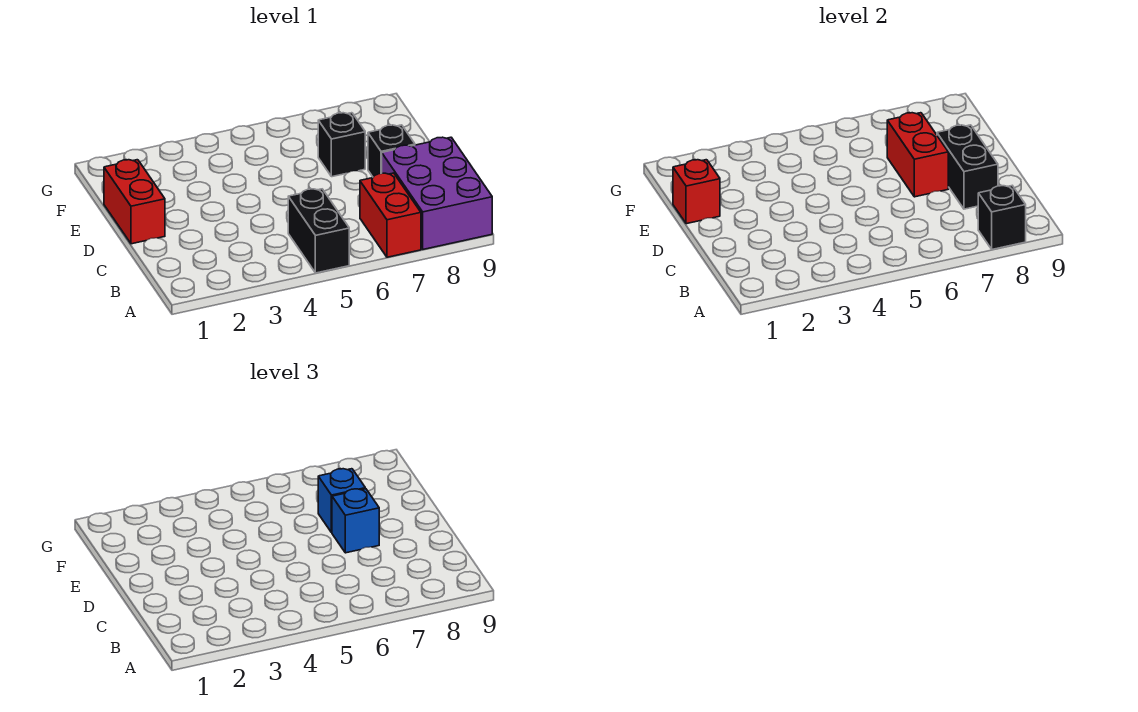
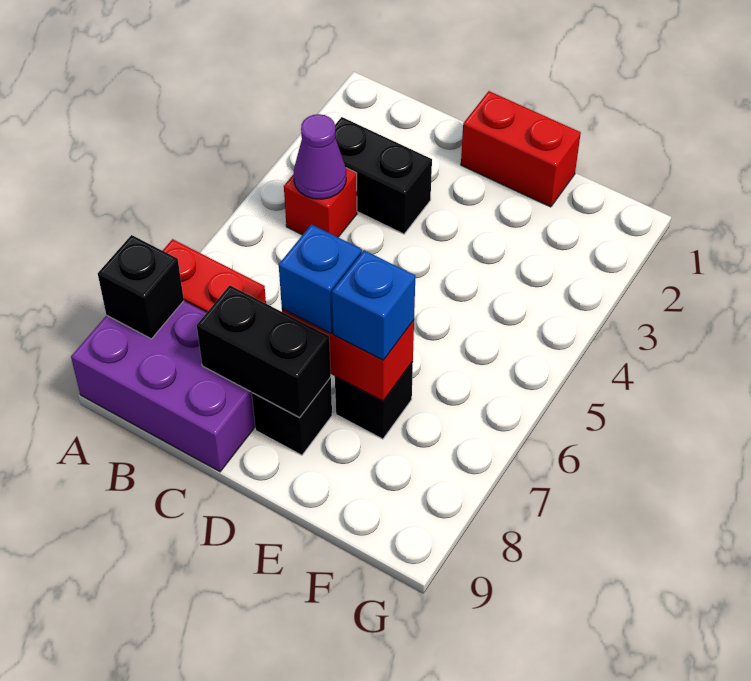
black brick A5:B5 level 1 -> black brick B3:C3 level 1
none -> purple cone B4 level 2
red brick E1 level 2 -> red brick B4 level 1

